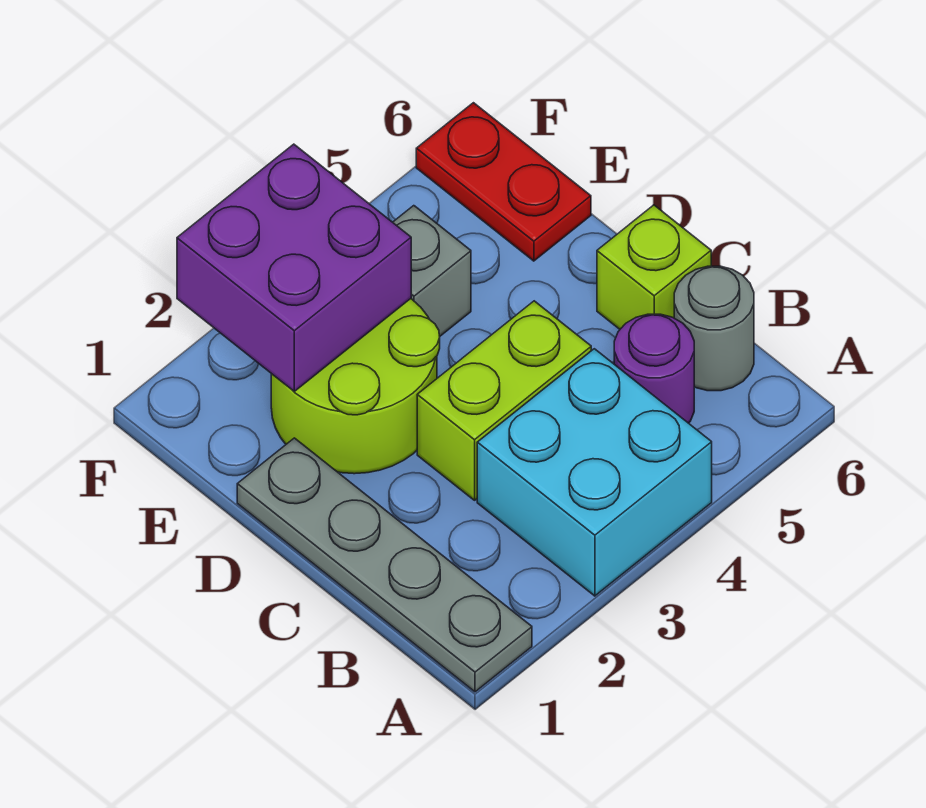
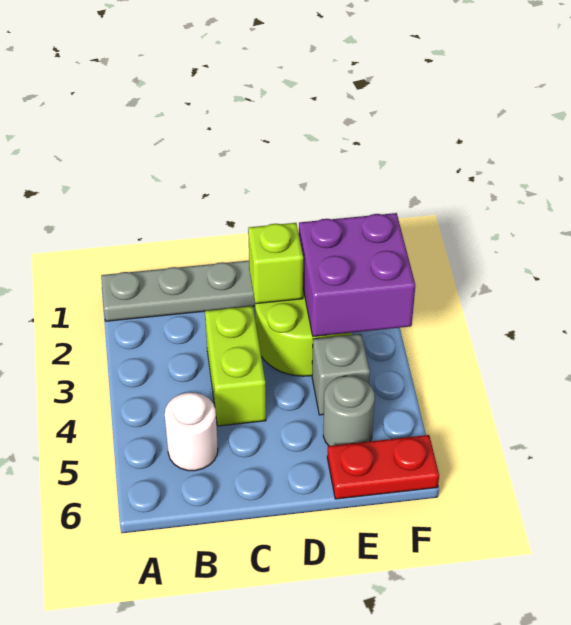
cyan brick A3:B4 level 1 -> none
purple round brick B5 level 1 -> white round brick B5 level 1
grey round brick B6 level 1 -> grey round brick E5 level 1
lime brick C6 level 1 -> lime brick D2 level 2

